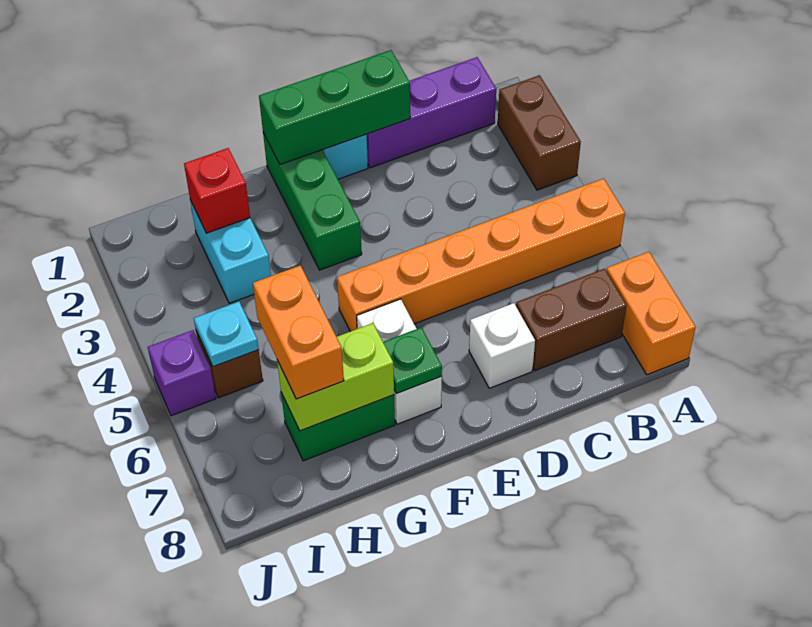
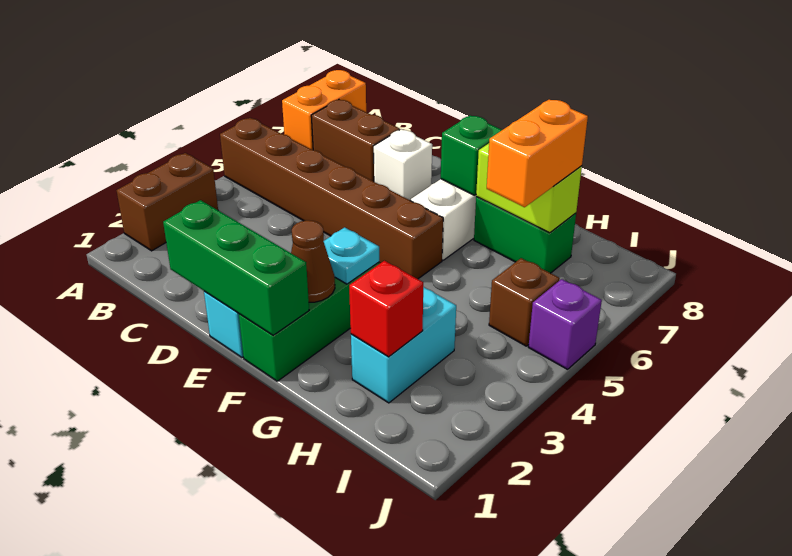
orange brick A5:F5 level 1 -> brown brick A5:F5 level 1
purple brick B1:D1 level 1 -> none
none -> brown cone F2 level 2
green plate F7 level 2 -> green brick F7 level 2
cyan plate I5 level 2 -> cyan plate F3 level 2

